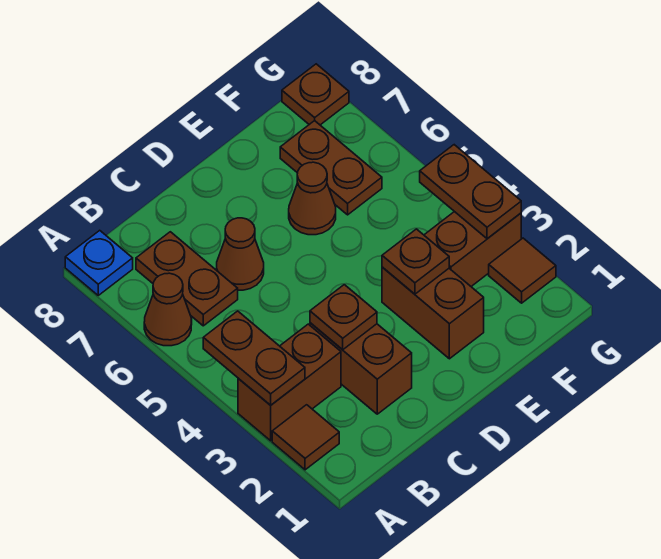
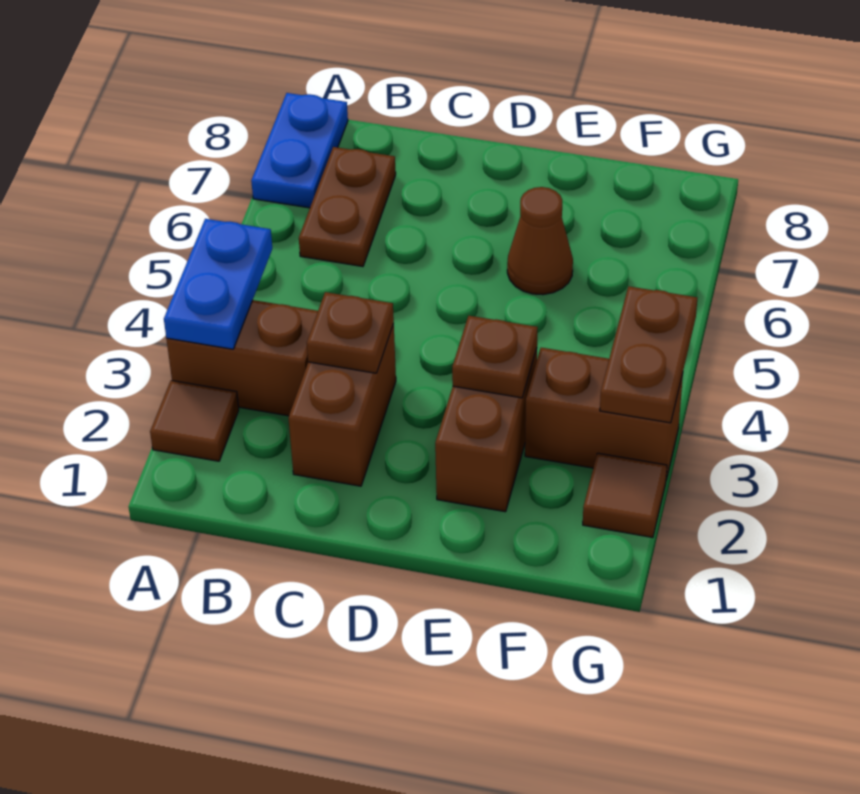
brown plate A3:A4 level 2 -> blue plate A3:A4 level 2
brown cone A6 level 1 -> none
blue plate A8 level 1 -> blue plate A7:A8 level 1
brown cone C6 level 1 -> none
brown plate F6:F7 level 1 -> none
brown plate G8 level 1 -> none

